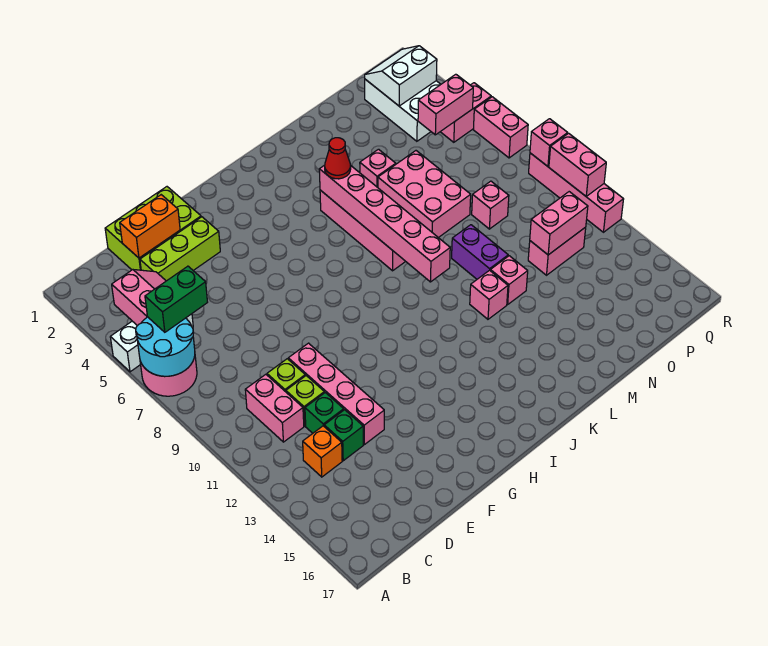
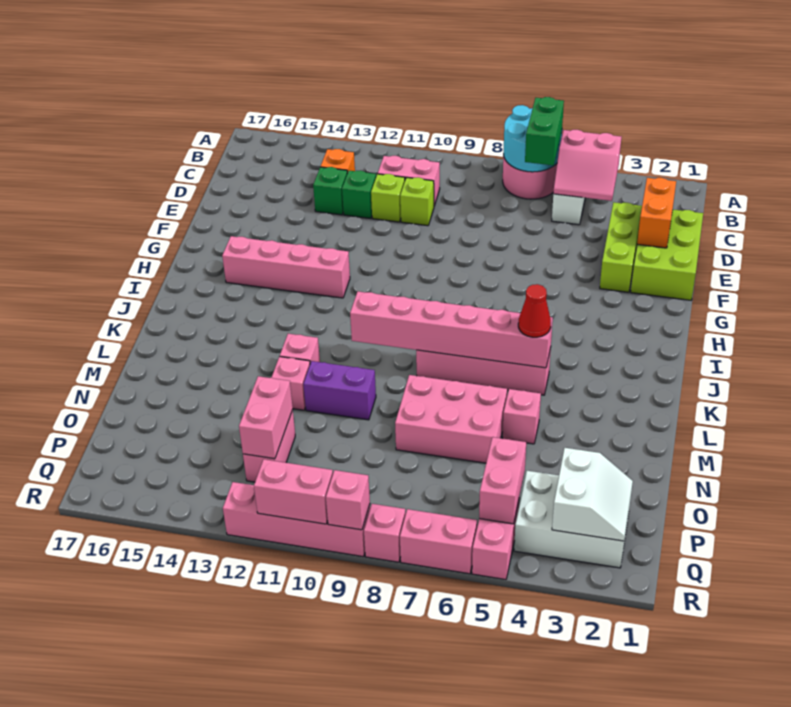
pink brick E10:E13 level 1 -> pink brick H12:H15 level 1
pink brick O9 level 1 -> pink brick R8 level 1

